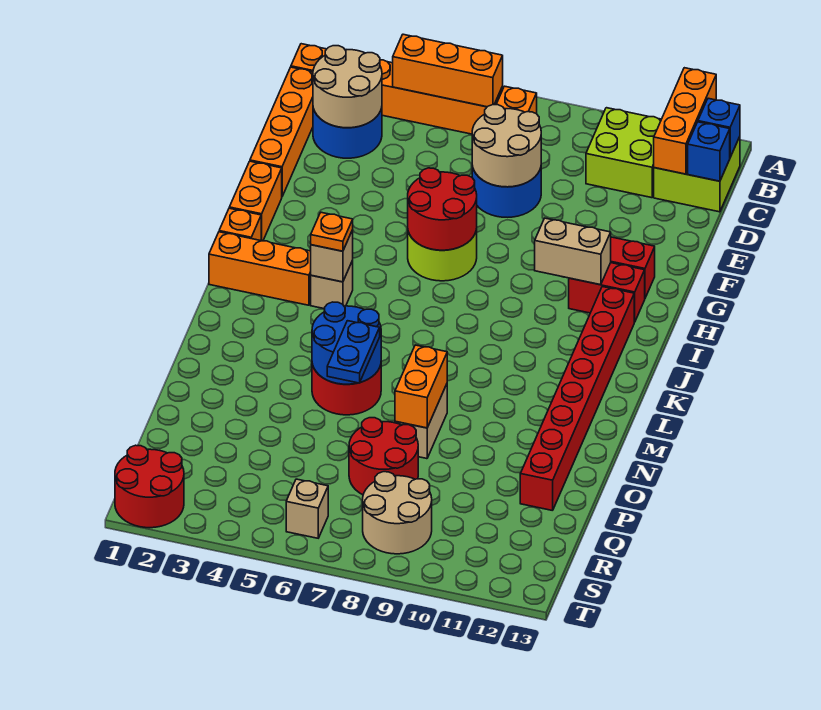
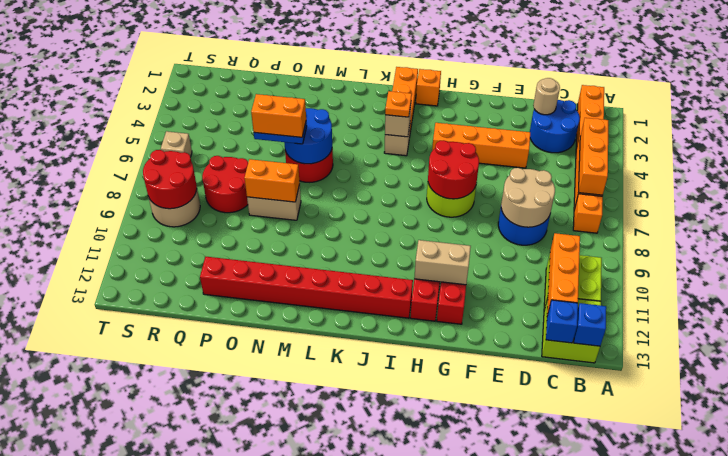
orange brick A12:C12 level 2 -> orange brick C10:C12 level 2
orange brick C1:F1 level 1 -> orange brick E4:H4 level 1
tan round brick C2:D3 level 2 -> tan round brick D2 level 2
orange brick G1:H1 level 1 -> orange brick N6:O6 level 4
tan brick H10:H11 level 2 -> tan brick G11:H11 level 2
red round brick S1:T2 level 1 -> red round brick R8:S9 level 2

